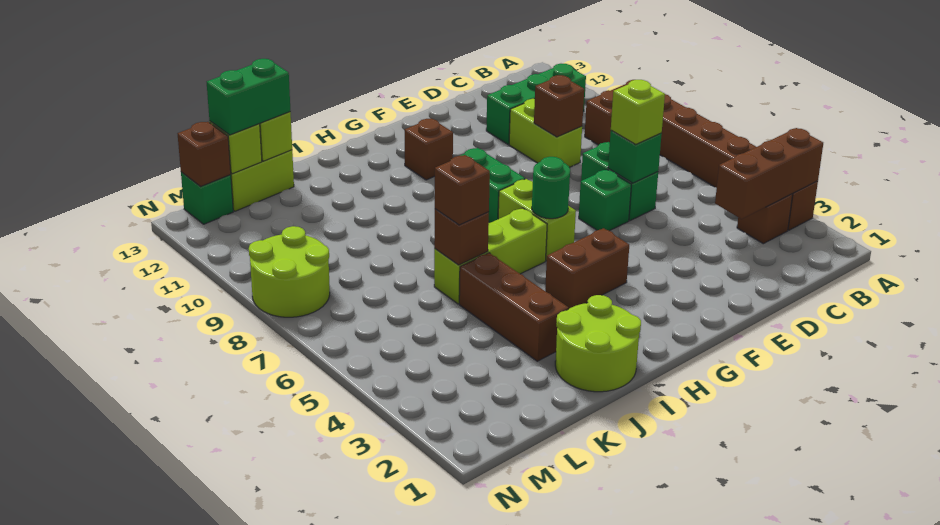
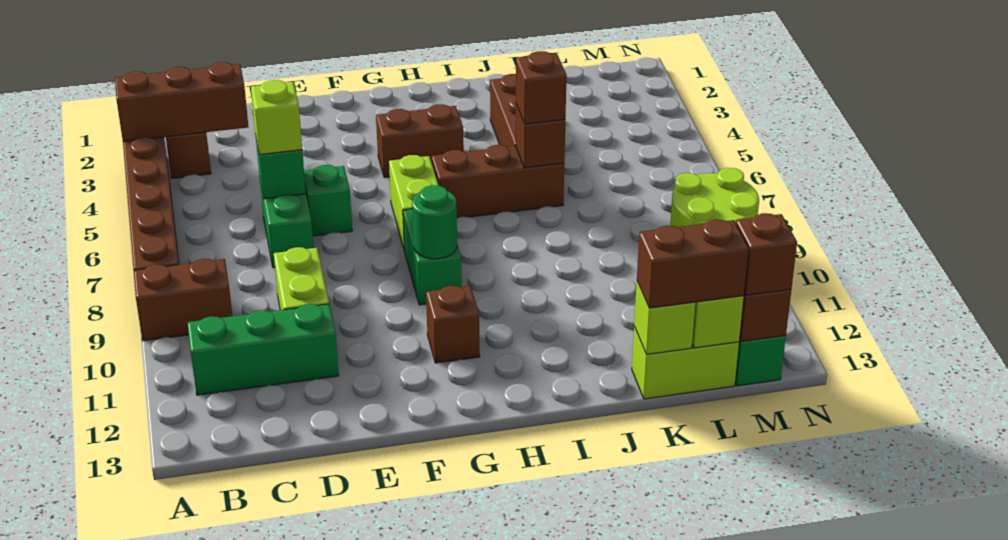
brown brick D9 level 2 -> brown brick M13 level 3
green round brick G6 level 2 -> green round brick G9 level 2
lime brick H6:J6 level 1 -> brown brick H6:J6 level 1
lime round brick I1:J2 level 1 -> none
green brick K13:L13 level 3 -> brown brick K13:L13 level 3

